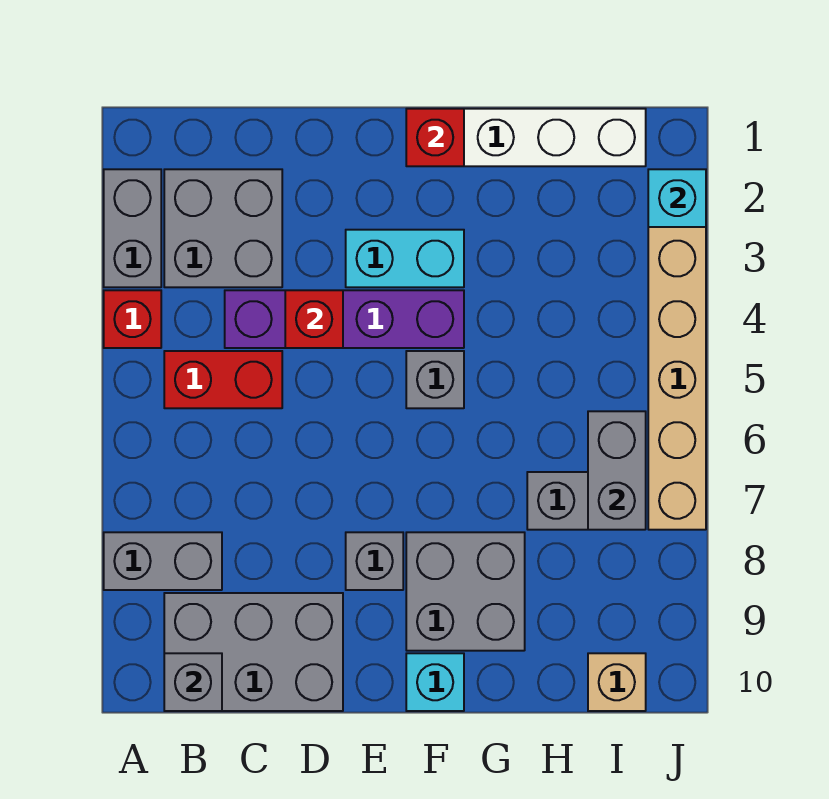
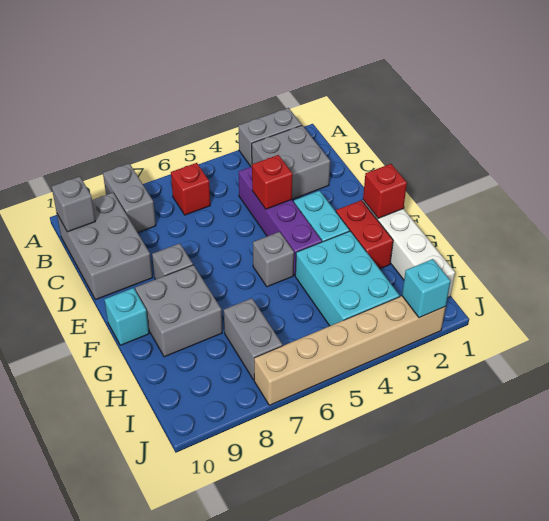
red brick A4 level 1 -> red brick B6 level 1
red brick B5:C5 level 1 -> red brick F2:G2 level 1
none -> cyan brick G3:I4 level 1
grey brick I6:I7 level 2 -> none
tan brick I10 level 1 -> none

